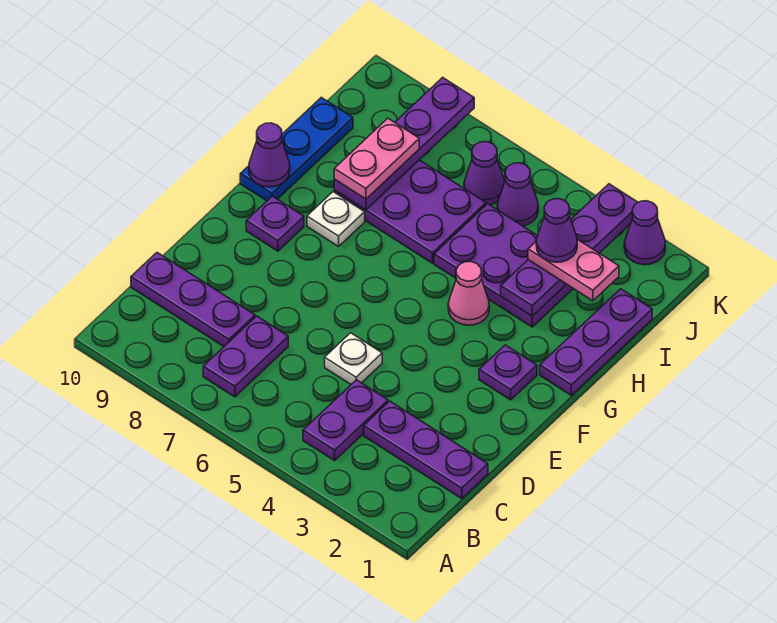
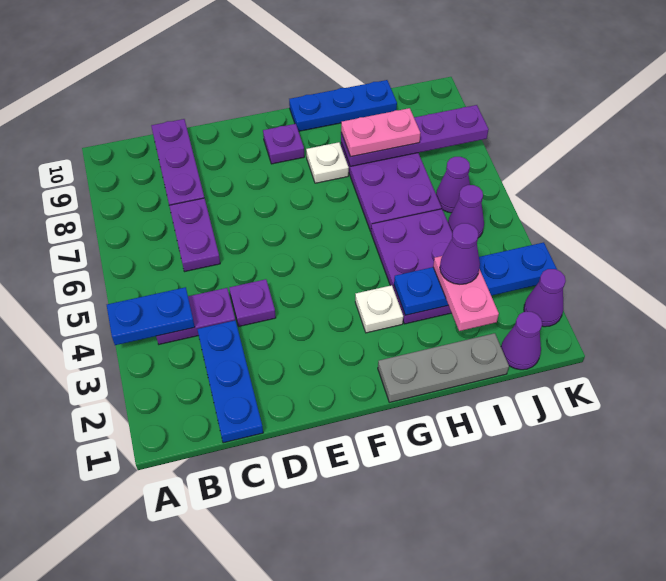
none -> blue plate A4:B4 level 2
purple plate B7:C7 level 1 -> purple plate C6:C7 level 1
purple plate C1:C3 level 1 -> blue plate C1:C3 level 1
white plate D5 level 1 -> white plate G3 level 1
purple plate F2 level 1 -> purple plate D4 level 1
purple plate G1:I1 level 1 -> grey plate G1:I1 level 1
pink cone G4 level 1 -> none
purple cone G10 level 2 -> purple cone J1 level 1
purple plate H3:K3 level 2 -> blue plate H3:K3 level 2

